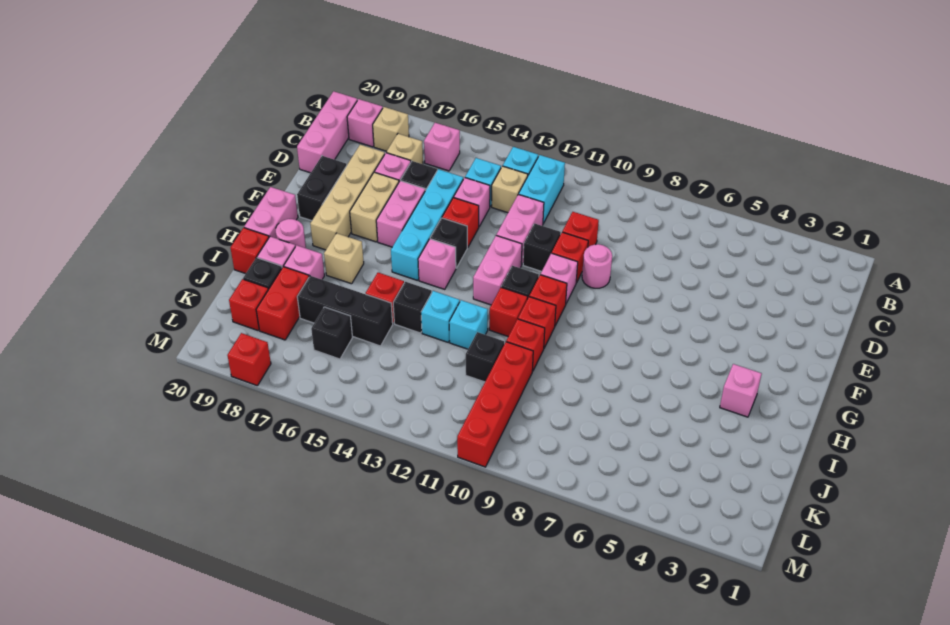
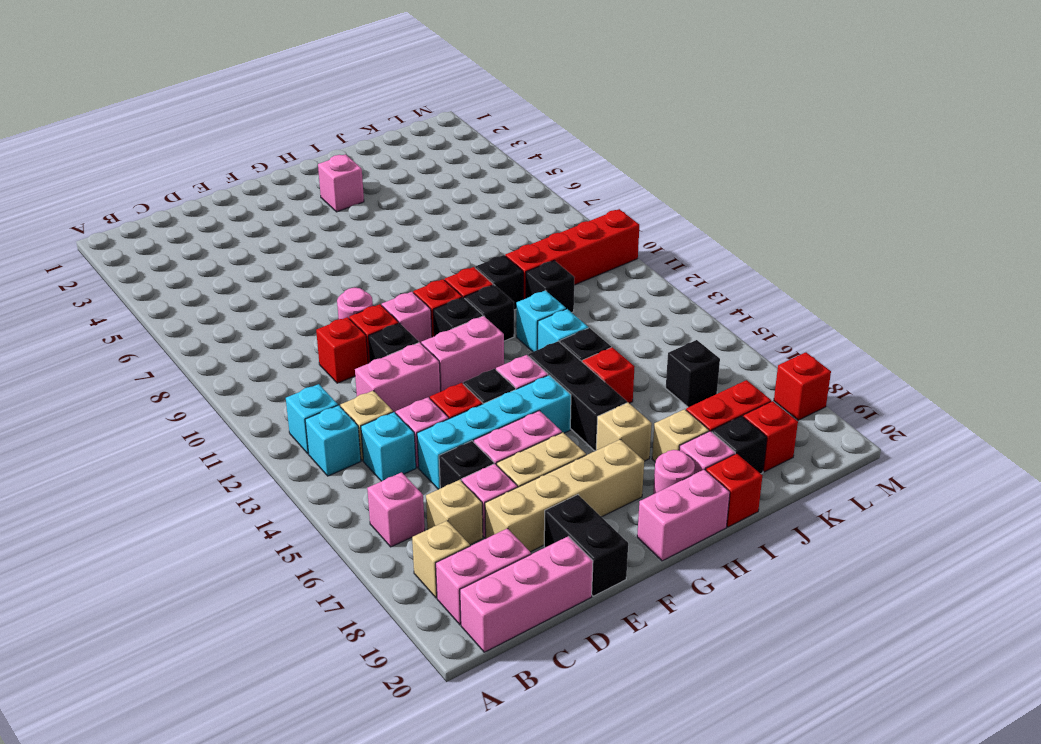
cyan brick B12:C12 level 1 -> cyan brick B12 level 1
pink brick B19 level 1 -> pink brick B19:C19 level 1
black brick E19:F19 level 1 -> black brick E19:E20 level 1
red brick H11 level 1 -> black brick H11 level 1
red brick I10 level 1 -> black brick I10 level 1
pink brick I18 level 1 -> tan brick I18 level 1
black brick J15:J17 level 1 -> black brick H14:H16 level 1

